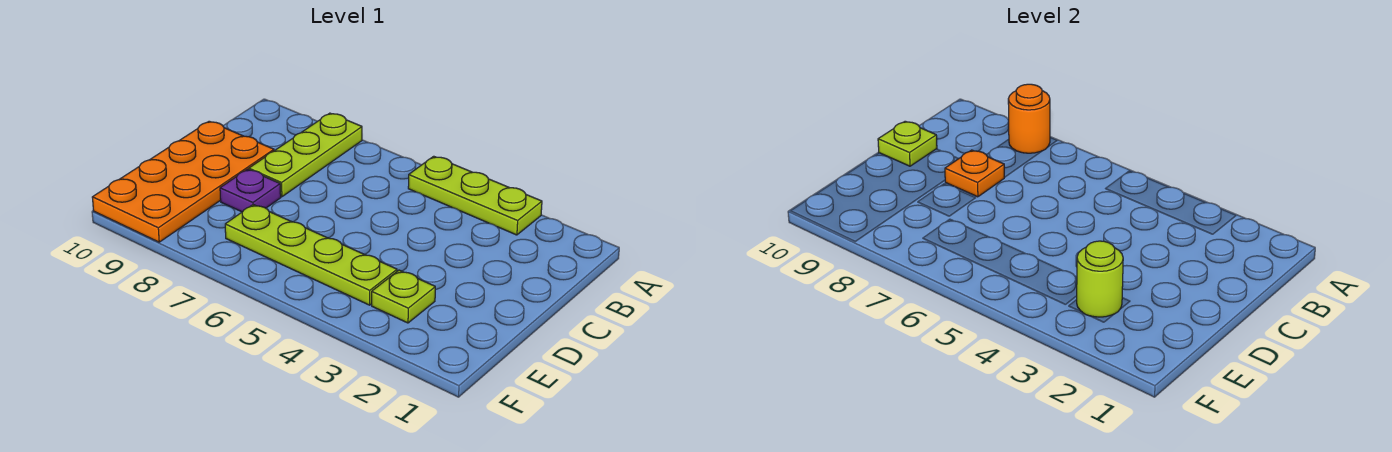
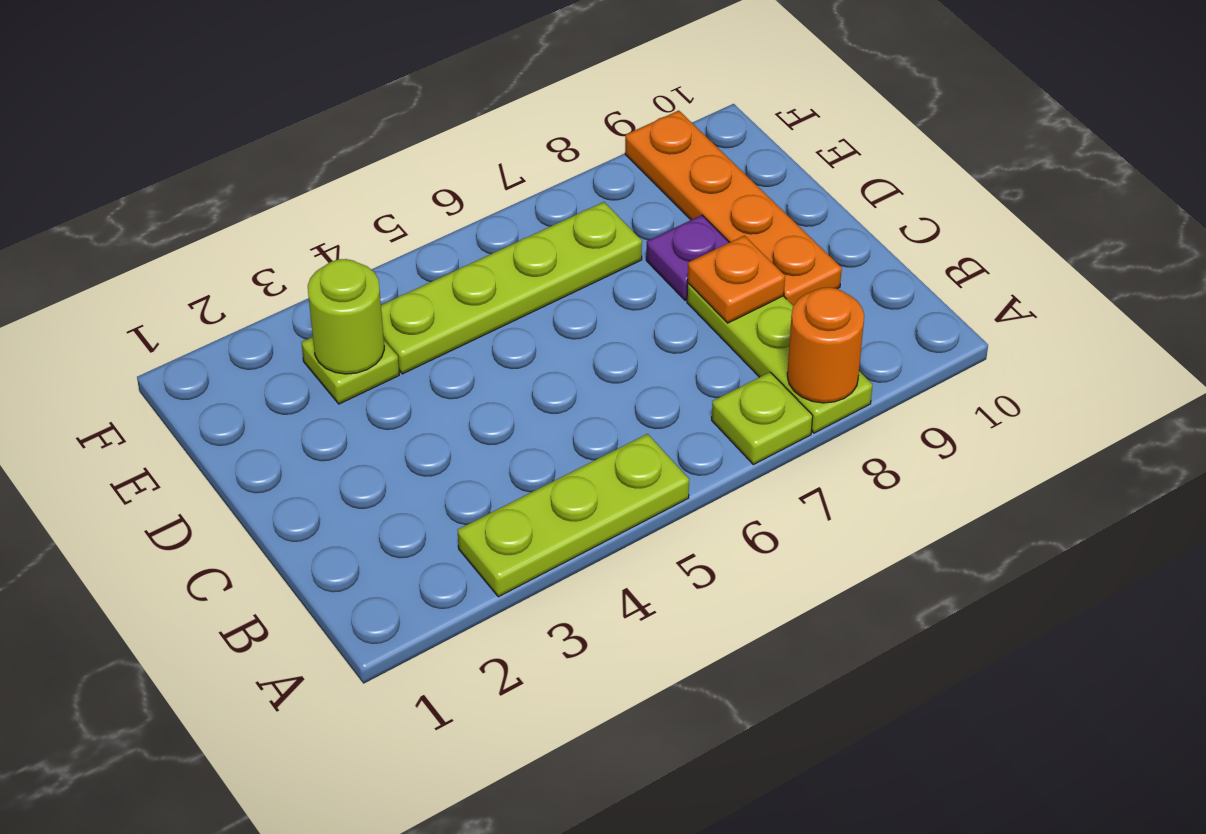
orange plate C9:F10 level 1 -> orange plate C9:F9 level 1
lime plate C10 level 2 -> lime plate A7 level 1

